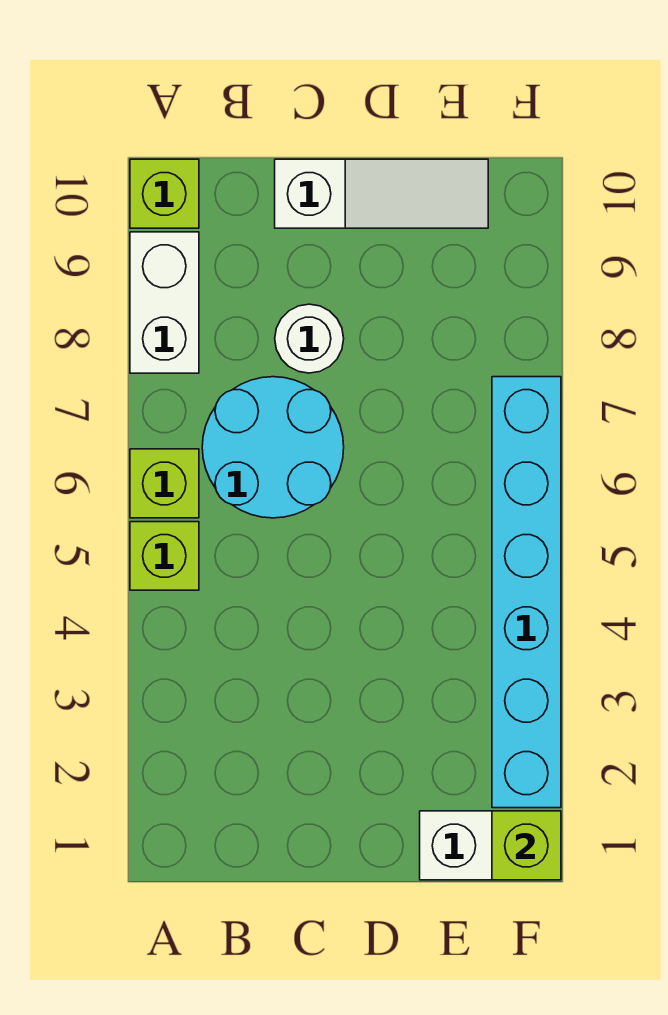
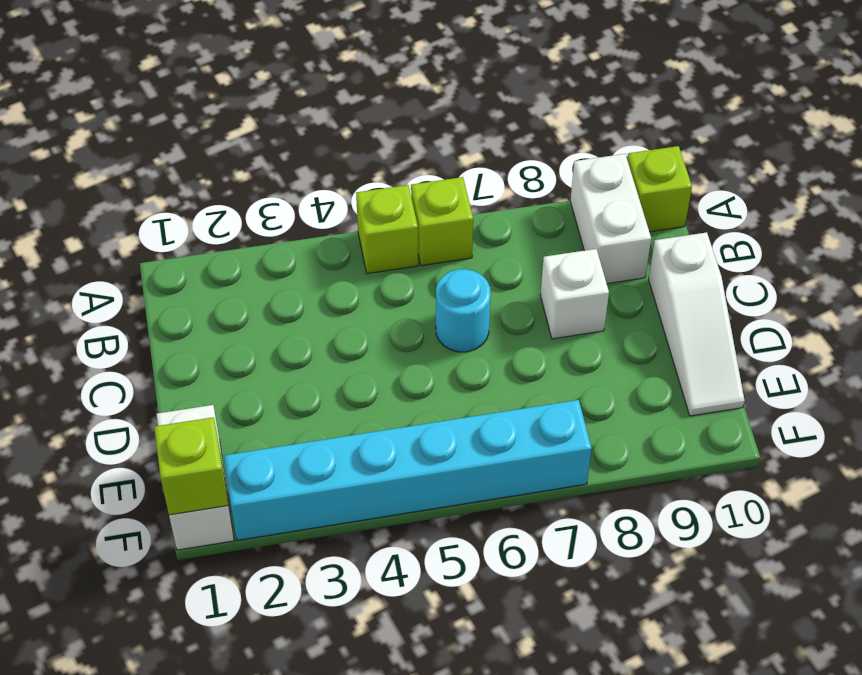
white brick A8:A9 level 1 -> white brick A9:B9 level 1
cyan round brick B6:C7 level 1 -> cyan round brick C6 level 1
white round brick C8 level 1 -> white brick C8 level 1

